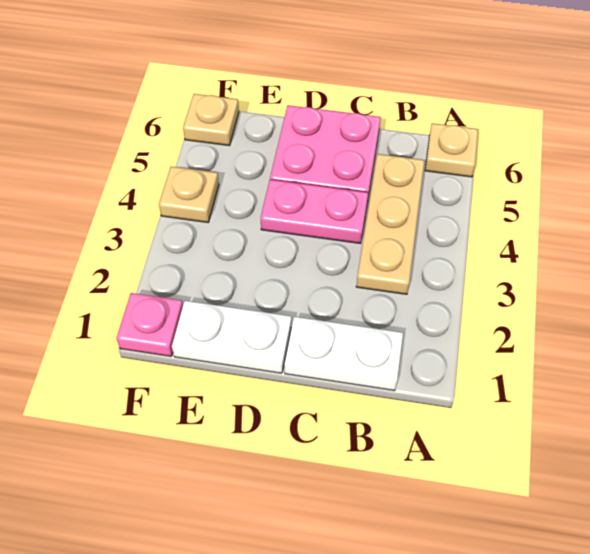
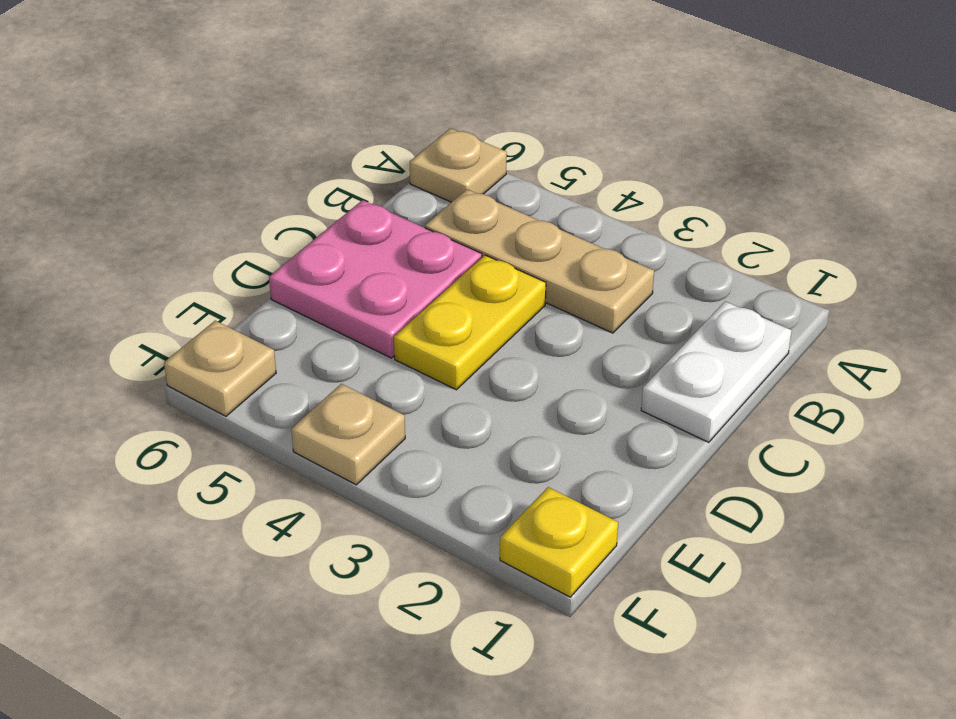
pink plate C4:D4 level 1 -> yellow plate C4:D4 level 1
white plate D1:E1 level 1 -> none
pink plate F1 level 1 -> yellow plate F1 level 1

